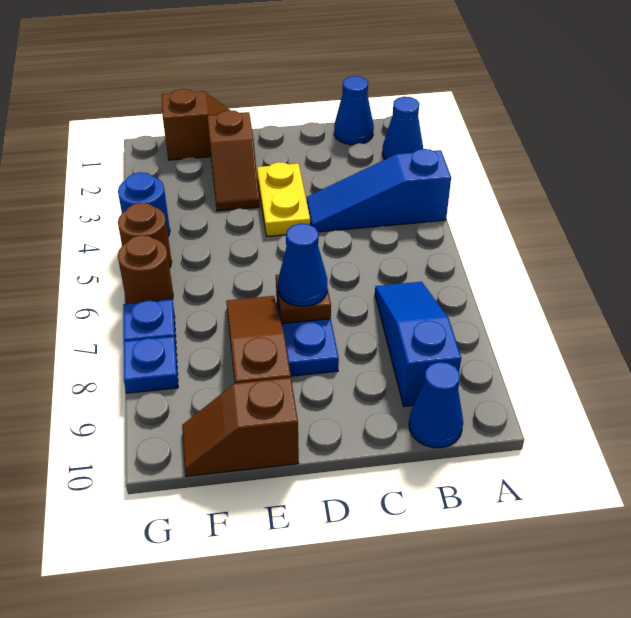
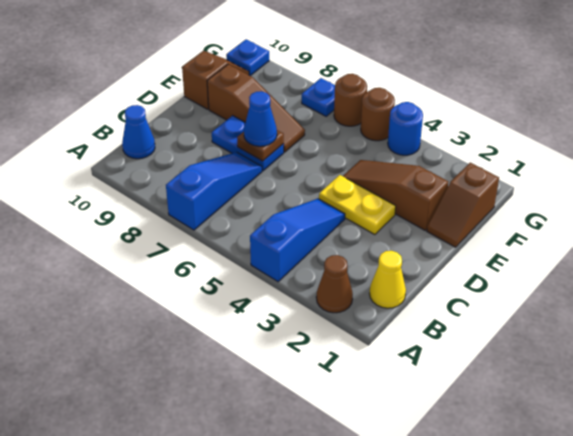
blue cone A2 level 1 -> brown cone A2 level 1
blue cone B1 level 1 -> yellow cone B1 level 1
blue slope B7:B9 level 1 top 9 -> blue slope A7:C7 level 1 top A
brown slope E2:E3 level 1 top 2 -> brown slope E2:E4 level 1 top 2
blue plate G8 level 1 -> blue plate G10 level 1

